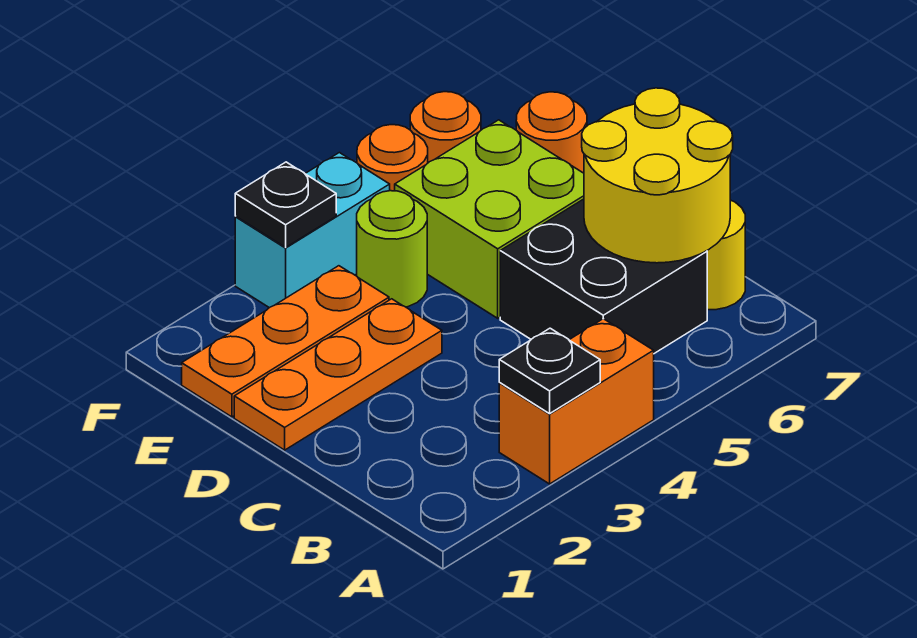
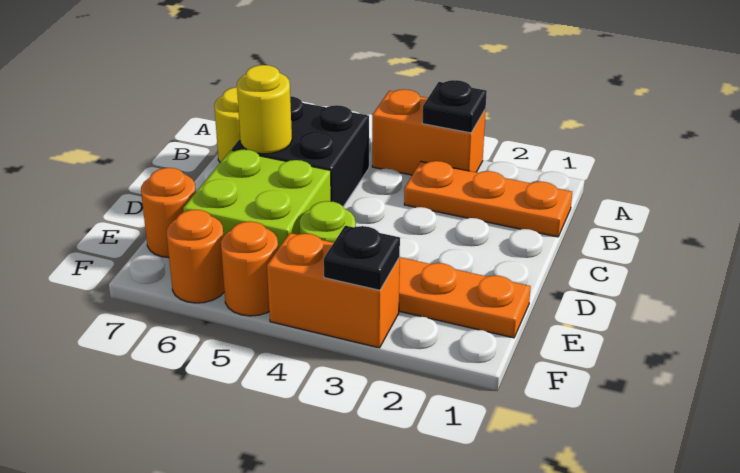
yellow round brick B6:C7 level 2 -> yellow round brick C6 level 2
orange plate D1:D3 level 1 -> orange plate B1:B3 level 1
cyan brick F3:F4 level 1 -> orange brick F3:F4 level 1

